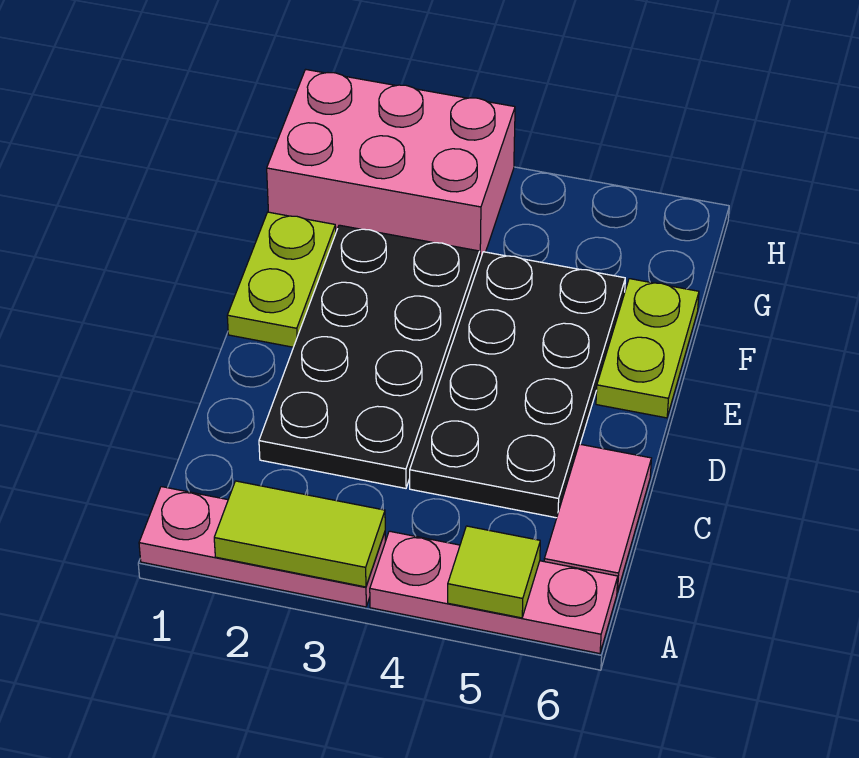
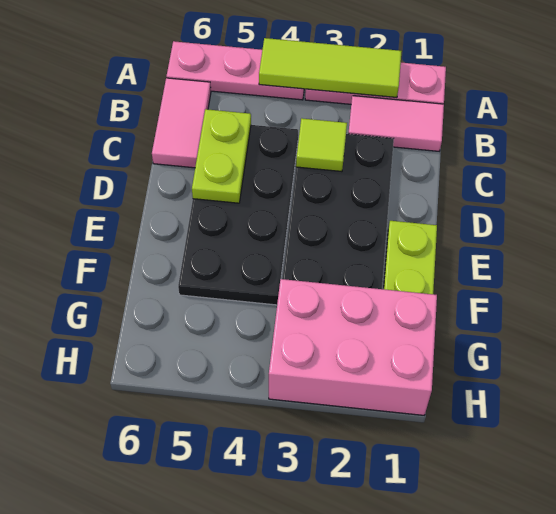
lime tile A2:A3 level 2 -> lime tile A2:A4 level 2
lime tile A5 level 2 -> lime tile C3 level 2
none -> pink tile B1:B2 level 1
lime plate E6:F6 level 1 -> lime plate C5:D5 level 2

